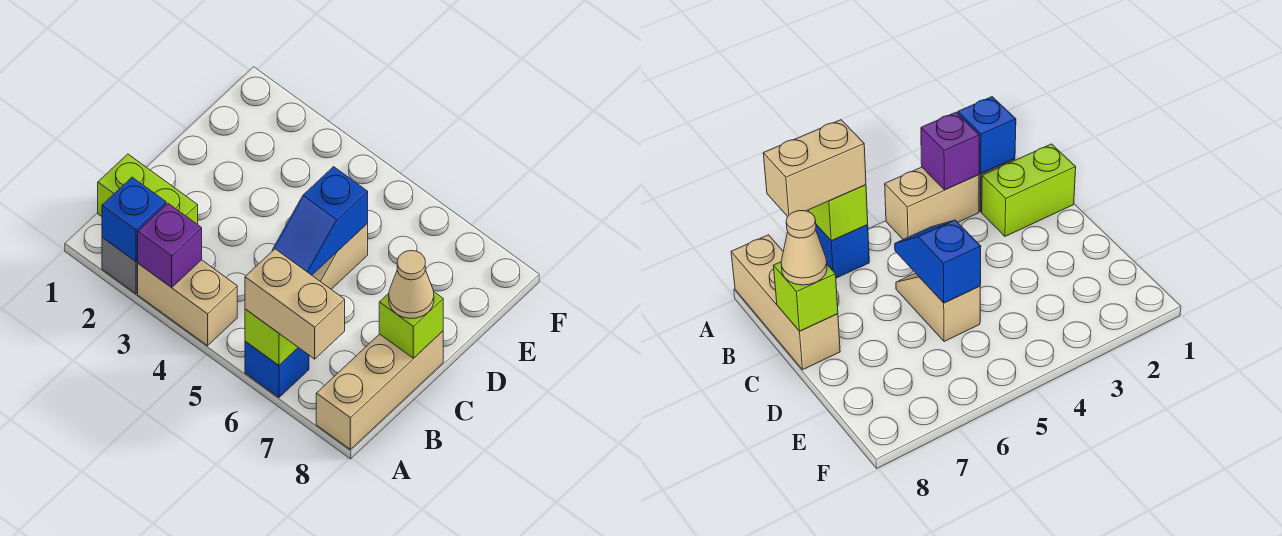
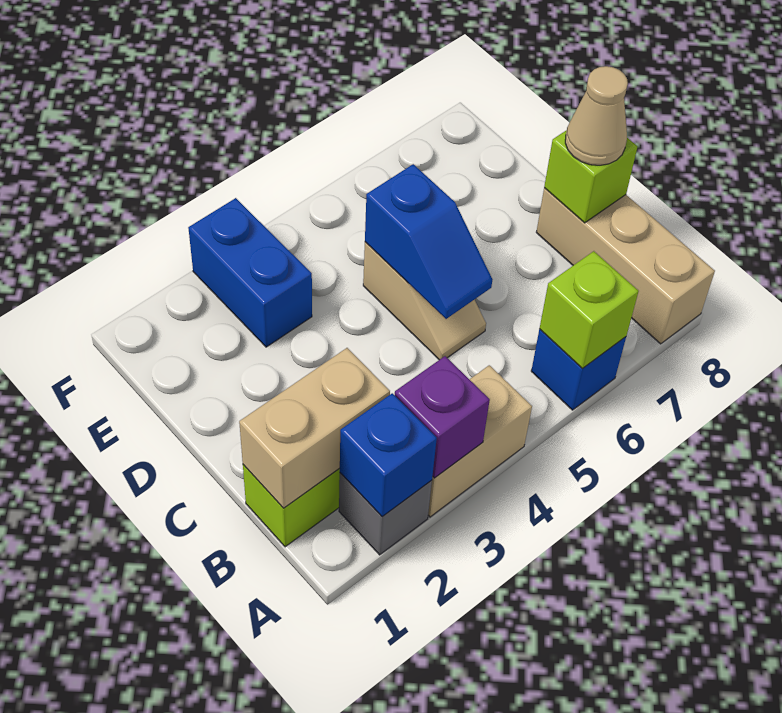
tan brick A6:A7 level 3 -> tan brick B1:B2 level 2
none -> blue brick E3:F3 level 1

